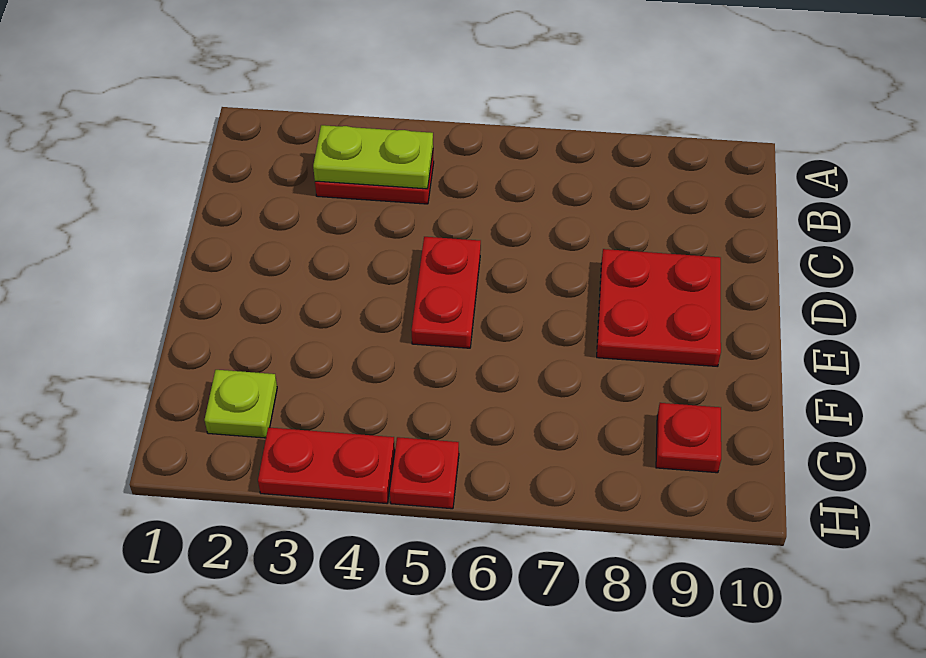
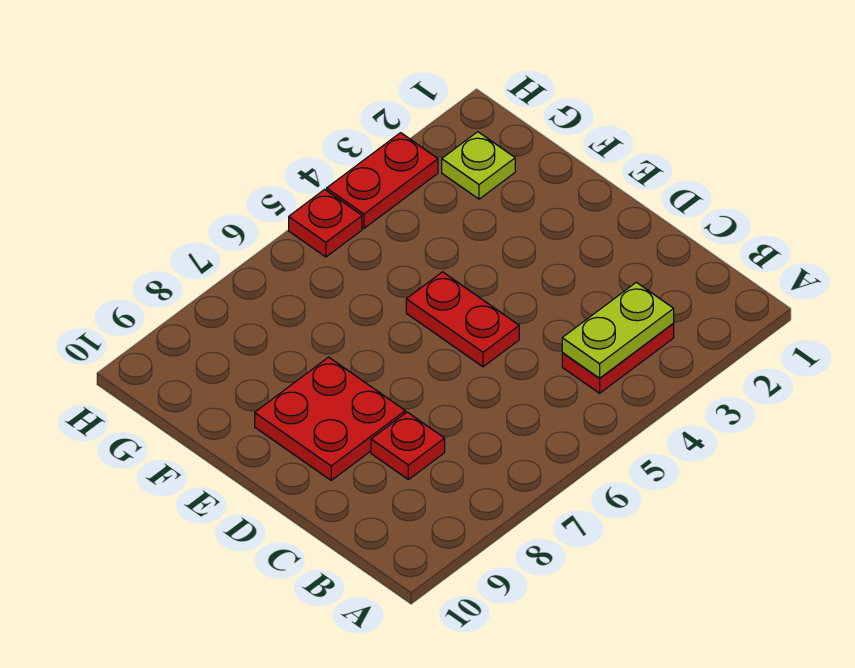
red plate G9 level 1 -> red plate C8 level 1

